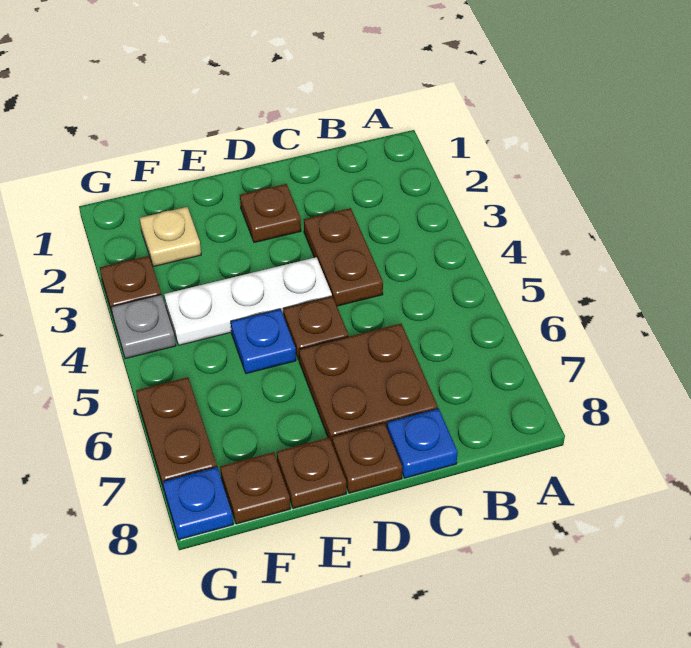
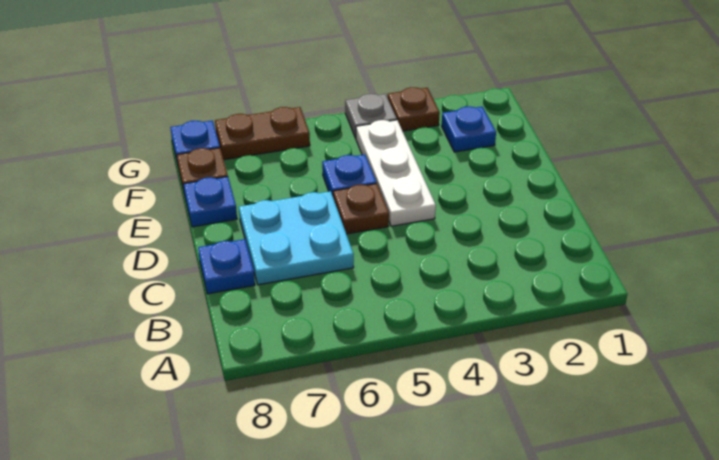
brown plate C3:C4 level 1 -> none
brown plate C6:D7 level 1 -> cyan plate C6:D7 level 1
brown plate D2 level 1 -> none
brown plate D8 level 1 -> none
brown plate E8 level 1 -> blue plate E8 level 1
tan plate F2 level 1 -> blue plate F2 level 1

